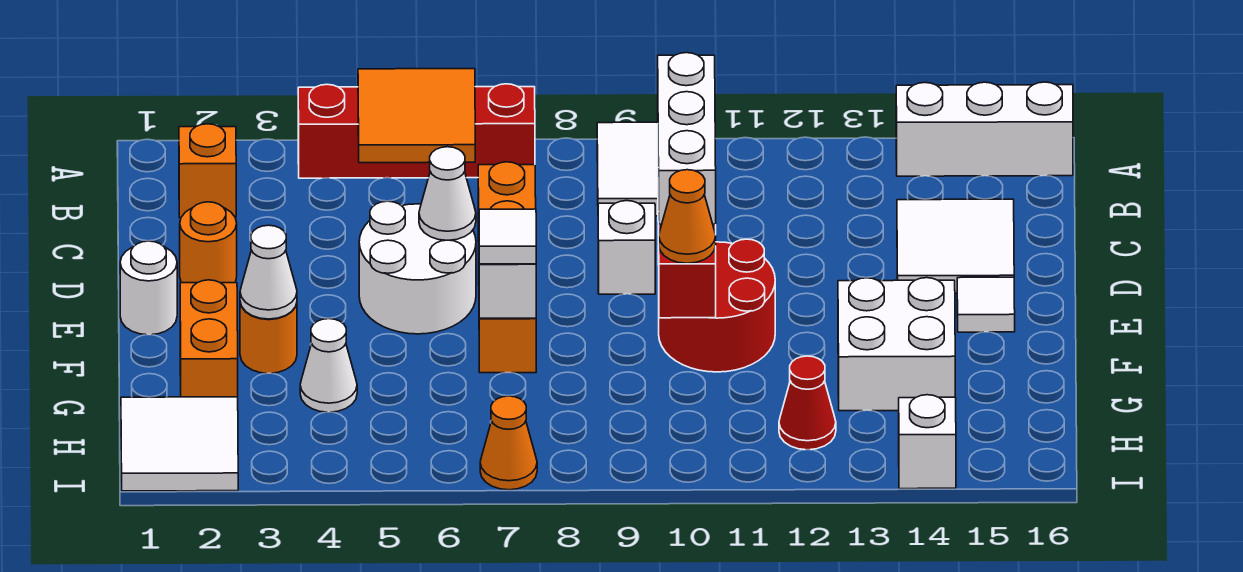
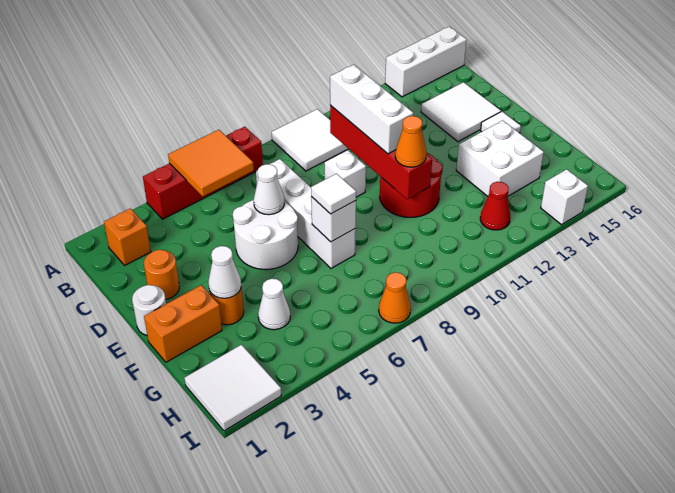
orange brick C7:F7 level 1 -> white brick C7:F7 level 1
orange brick F2:G2 level 1 -> orange brick F1:F2 level 1

